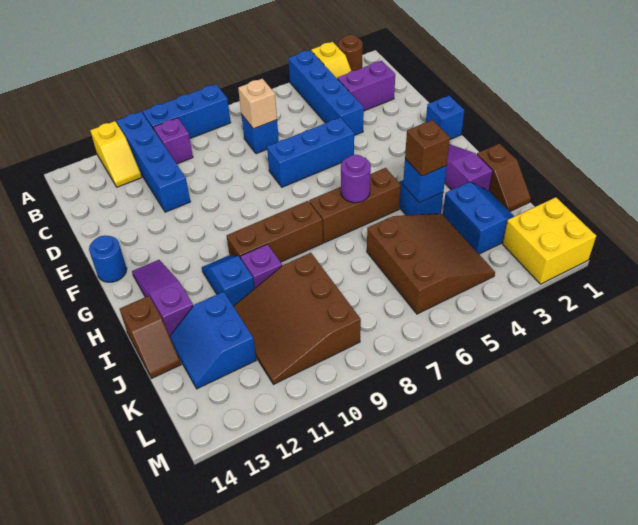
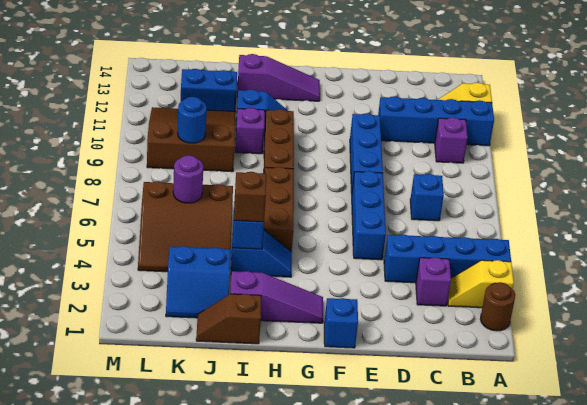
blue brick A8:A10 level 1 -> blue brick E8:E10 level 1
purple brick C2:C3 level 1 -> purple brick C3 level 1
tan brick C7 level 2 -> none
blue round brick F14 level 1 -> blue round brick K9 level 2
purple round brick H6 level 2 -> purple round brick K6 level 2
brown slope I14:J14 level 1 top I -> none
yellow brick L1:M2 level 1 -> none

